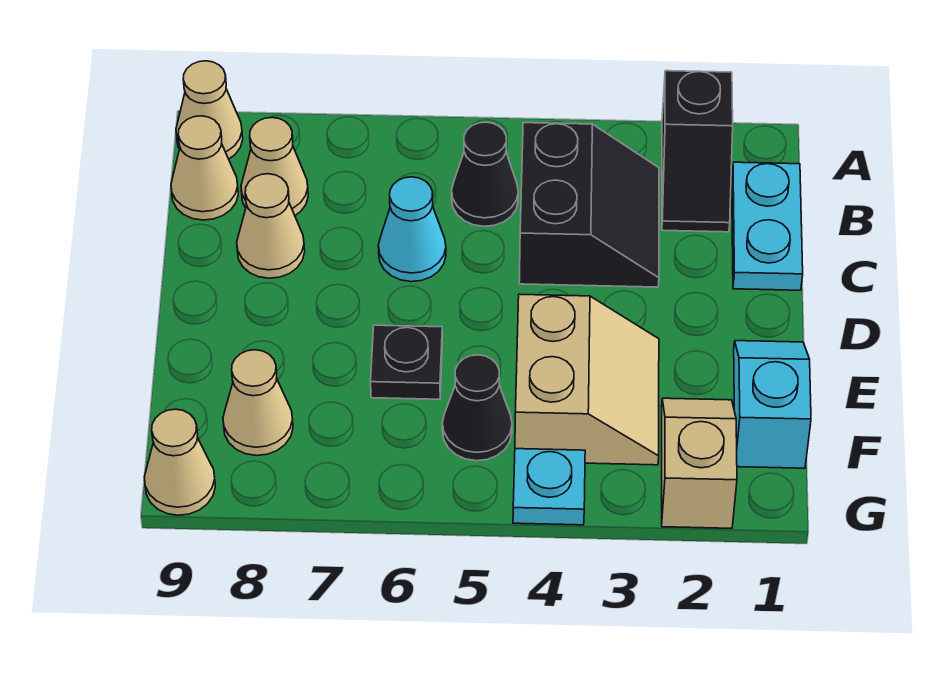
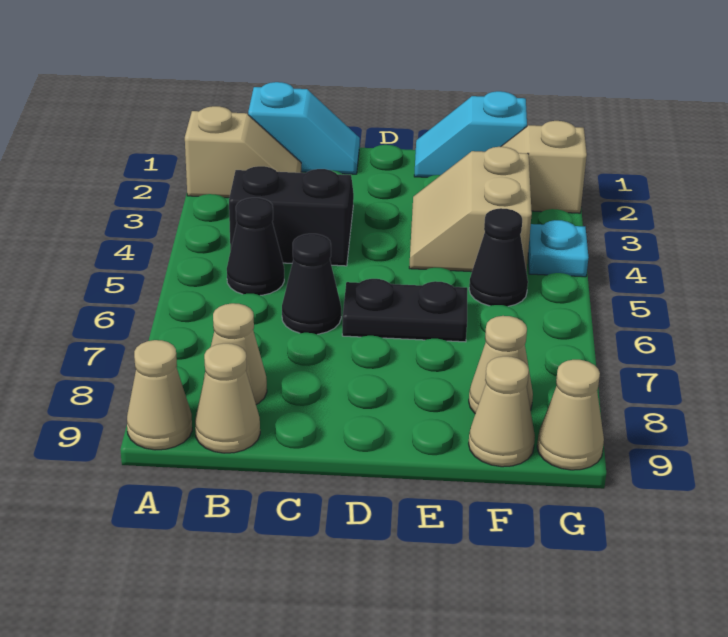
black slope A2:B2 level 1 top A -> tan slope A2:B2 level 1 top A
cyan plate B1:C1 level 1 -> cyan slope B1:C1 level 1 top B
cyan cone C6 level 1 -> black cone C6 level 1
tan cone C8 level 1 -> tan cone F9 level 1
tan slope E3:F4 level 1 top 4 -> tan slope E3:F4 level 1 top F
black plate E6 level 1 -> black plate D6:E6 level 1

